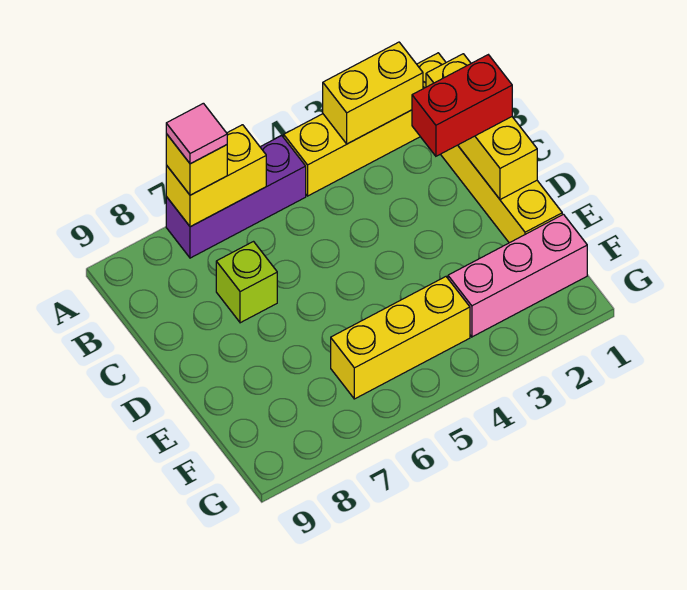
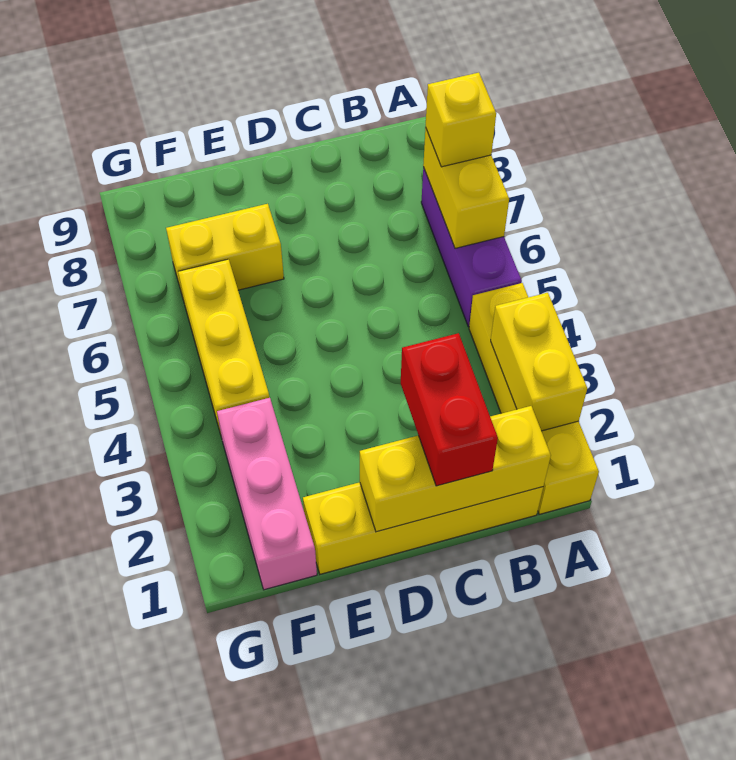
pink tile A7 level 4 -> none
lime brick C7 level 1 -> none
none -> yellow brick E7:F7 level 1

